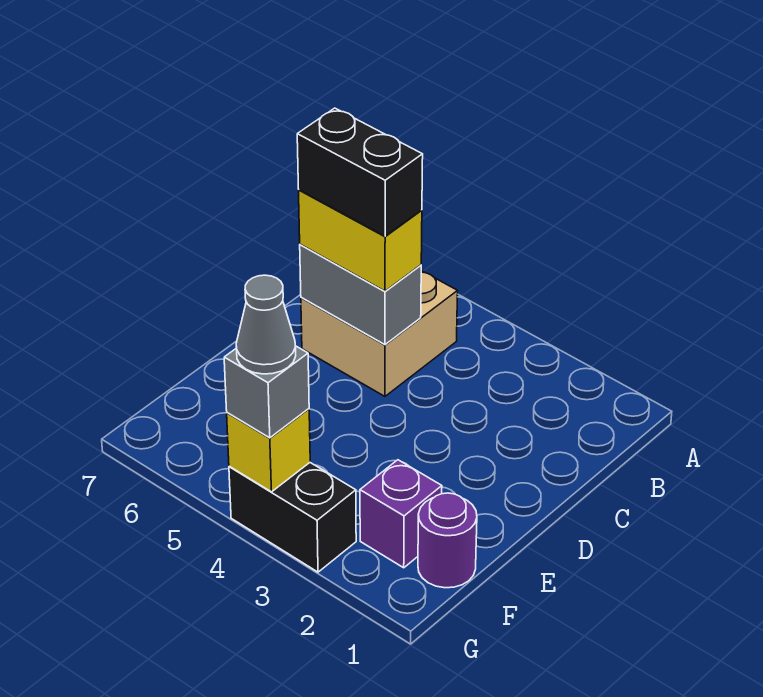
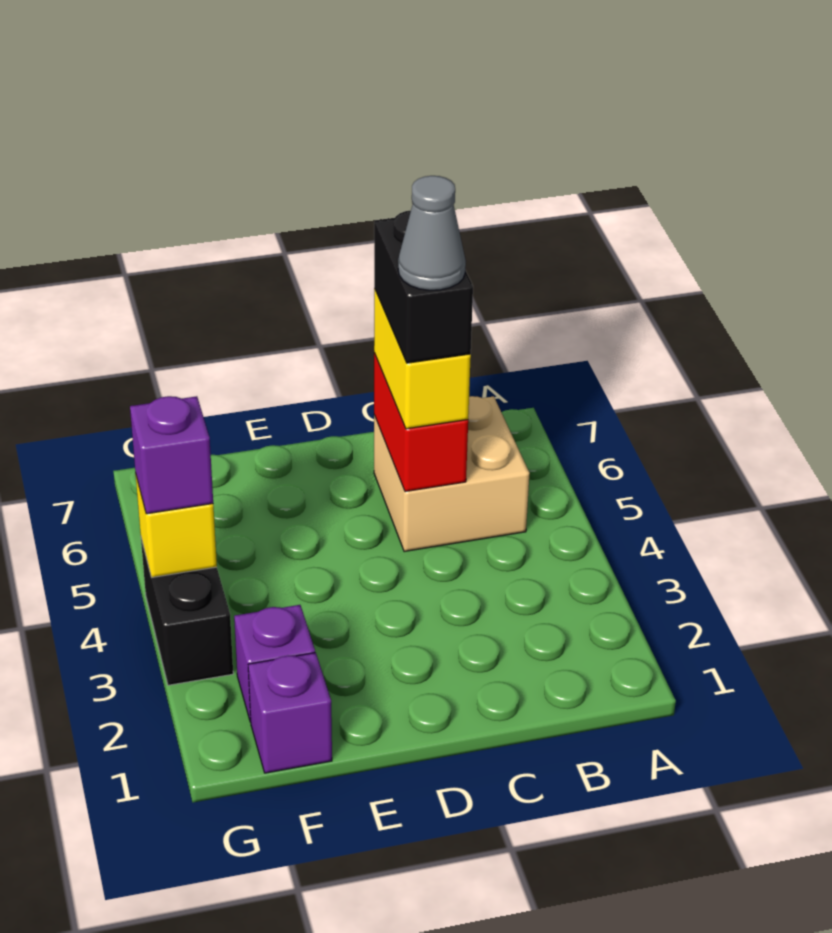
grey brick C5:C6 level 2 -> red brick C5:C6 level 2
purple round brick F1 level 1 -> purple brick F1 level 1
grey brick G4 level 3 -> purple brick G4 level 3
grey cone G4 level 4 -> grey cone C5 level 5

